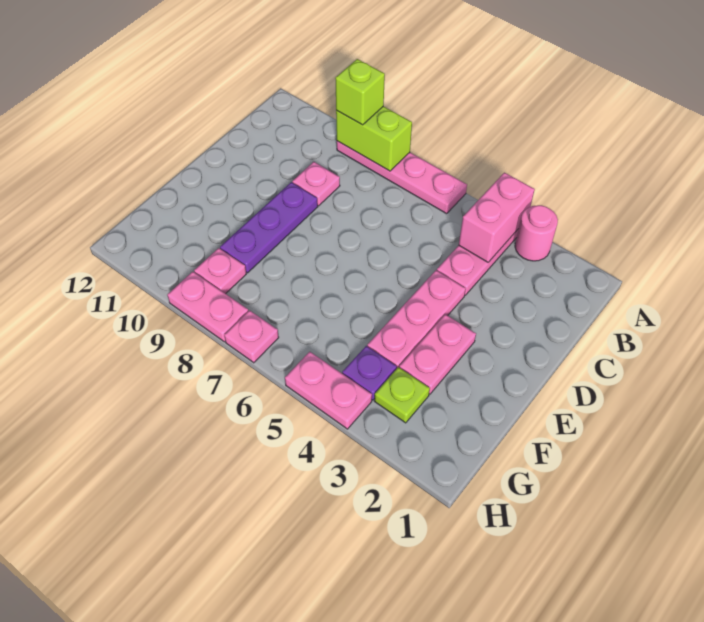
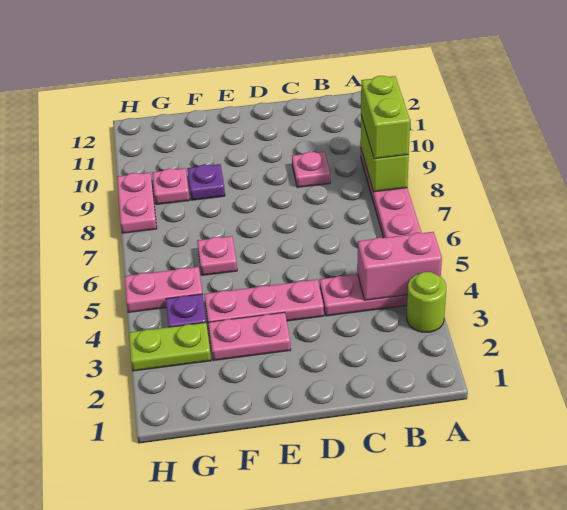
pink round brick A3 level 1 -> lime round brick A3 level 1
lime brick A9 level 3 -> lime brick A8:A9 level 3
purple plate D9:F9 level 1 -> purple plate F9 level 1
lime plate G3 level 1 -> lime plate G3:H3 level 1
pink plate H4:H5 level 1 -> pink plate G5:H5 level 1
pink plate H7 level 1 -> pink plate F6 level 1

